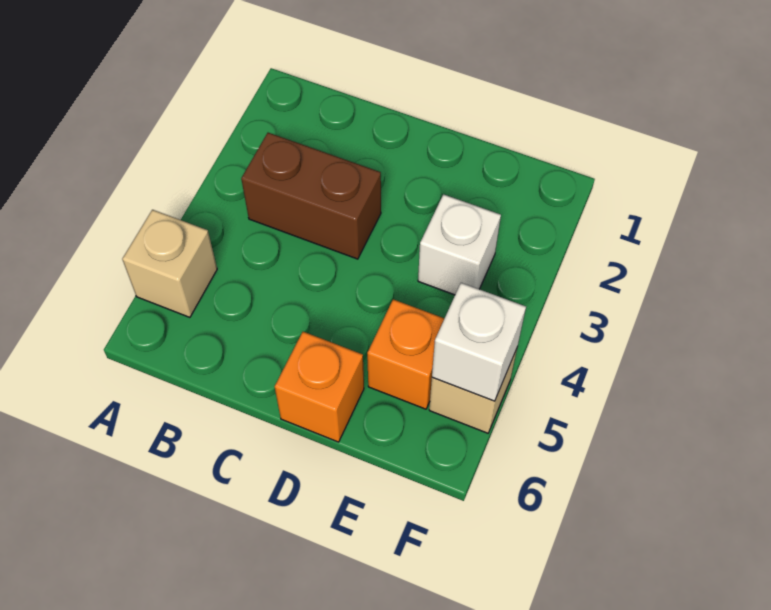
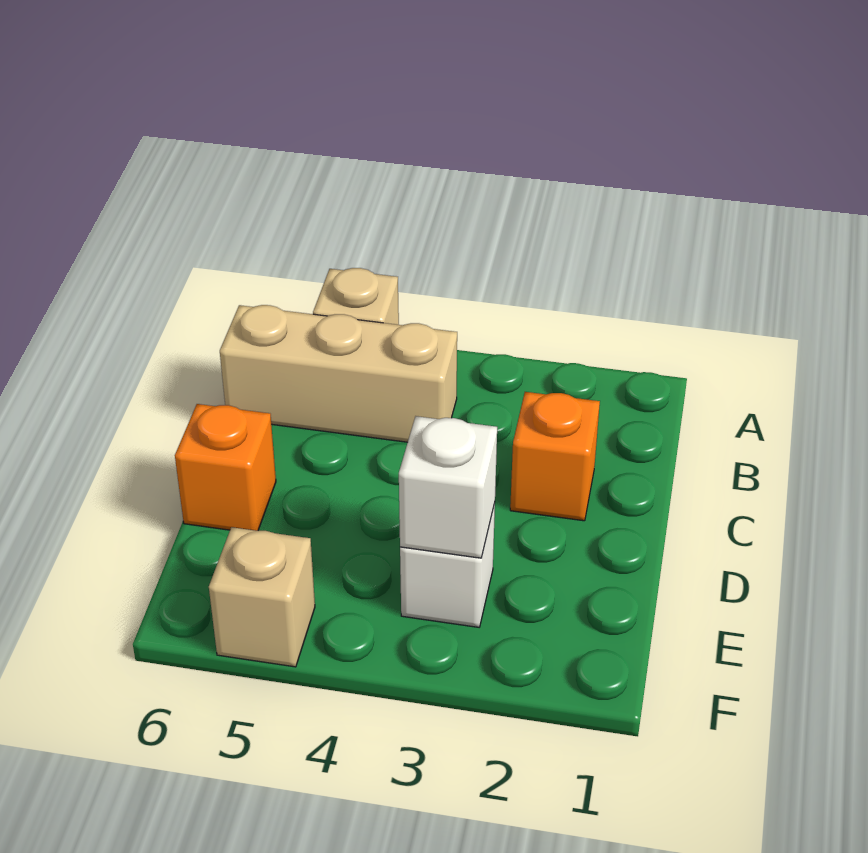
brown brick B3:C3 level 1 -> none
none -> tan brick B4:B6 level 1
orange brick E5 level 1 -> orange brick C2 level 1
white brick F5 level 2 -> white brick E3 level 2

